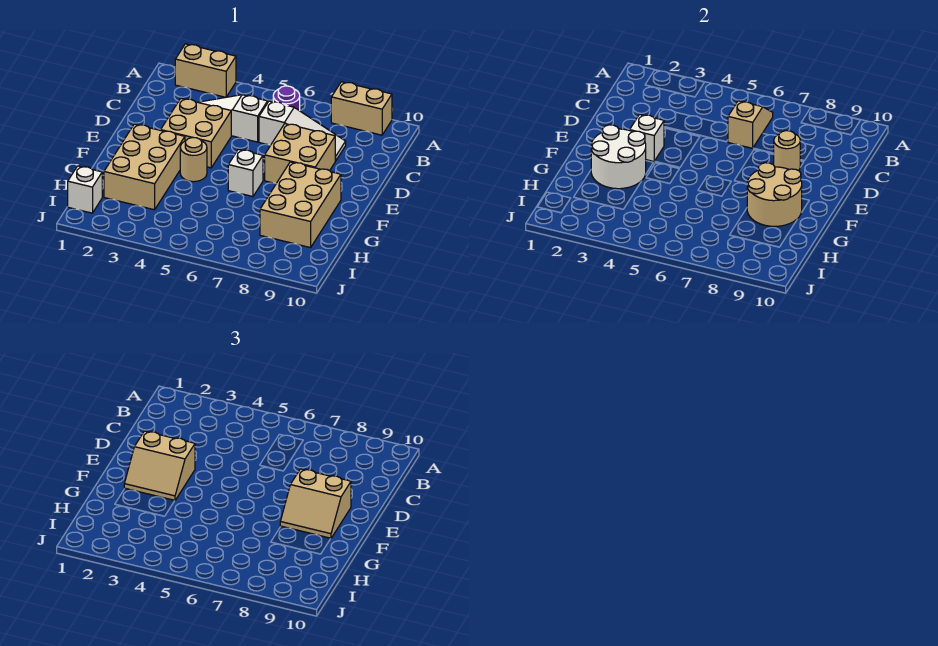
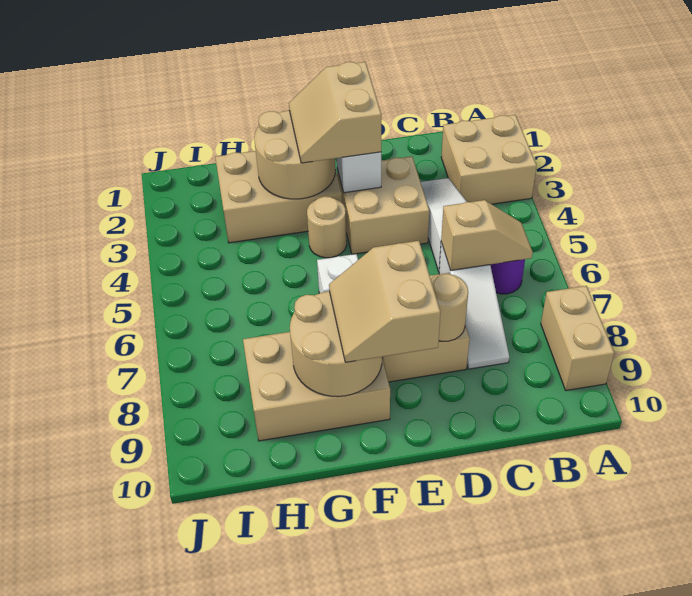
tan brick A2:A3 level 1 -> tan brick A2:B3 level 1
white round brick F2:G3 level 2 -> tan round brick F2:G3 level 2
white brick I1 level 1 -> none

